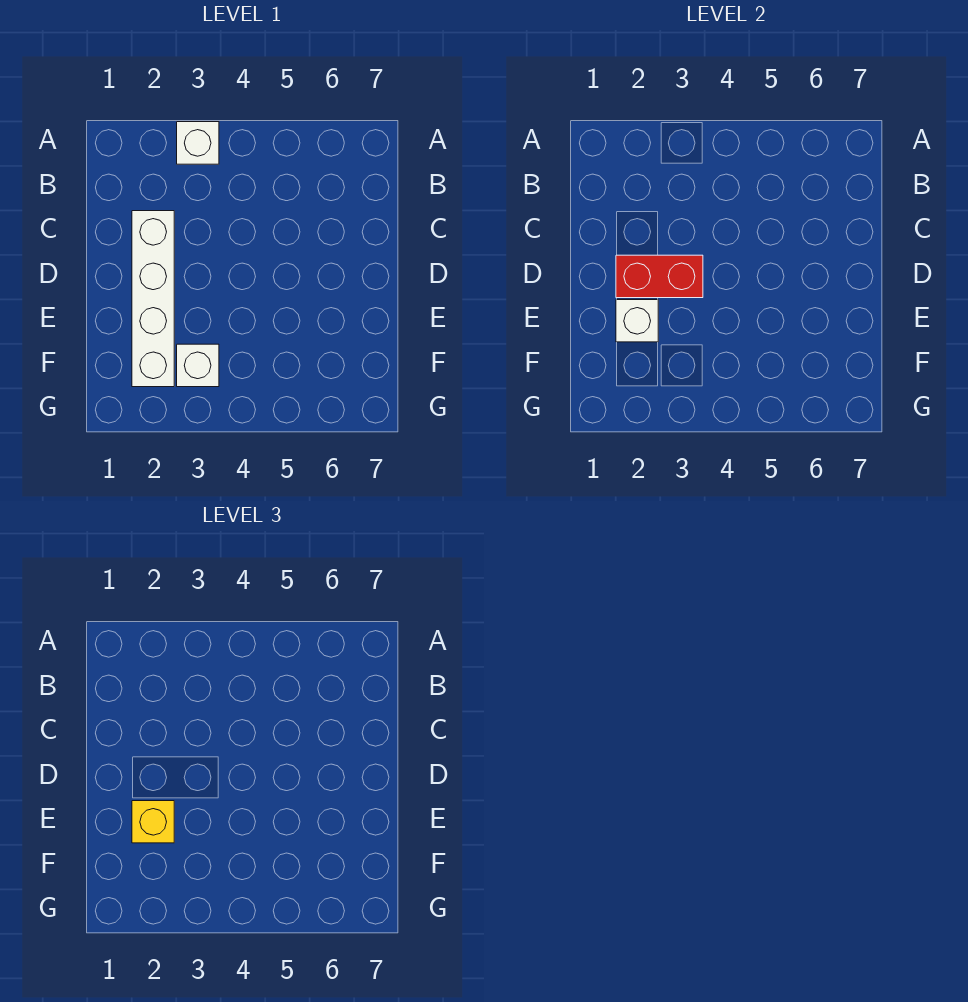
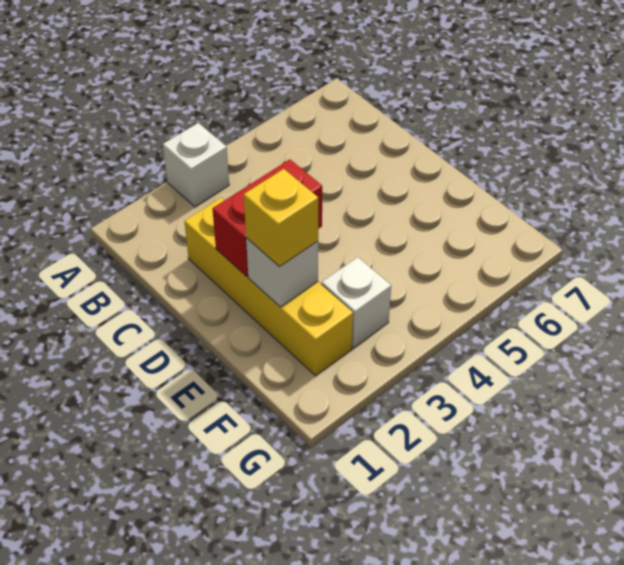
white brick C2:F2 level 1 -> yellow brick C2:F2 level 1

